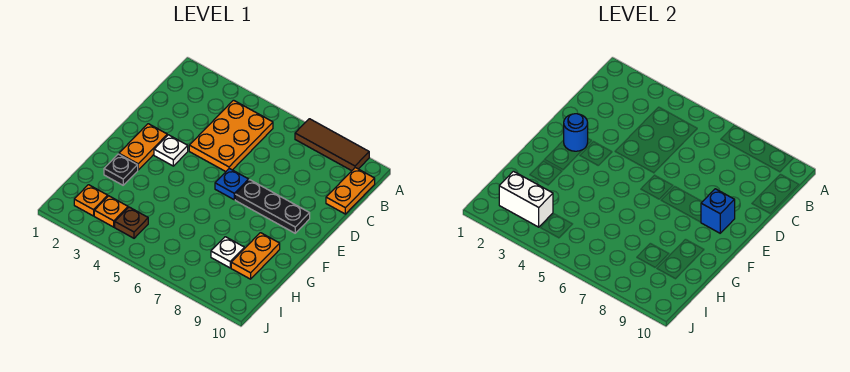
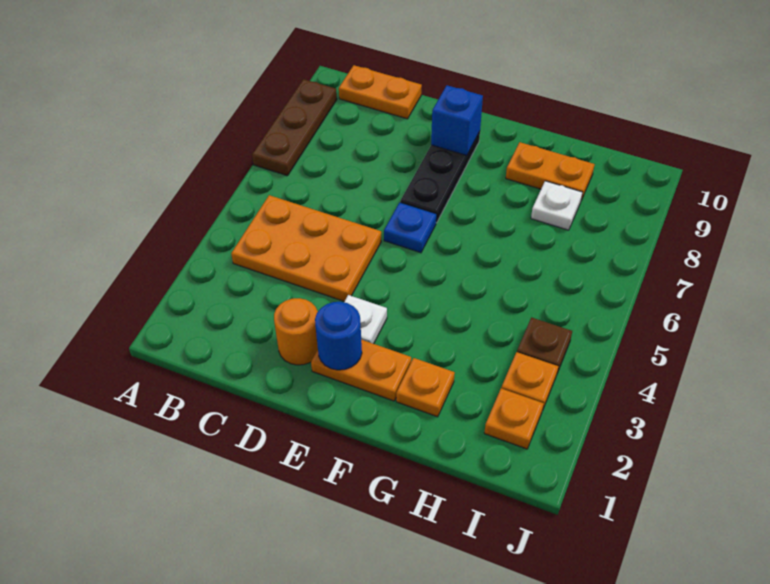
brown tile A7:A9 level 1 -> brown plate A7:A9 level 1
none -> orange round brick D2 level 1
black plate G2 level 1 -> orange plate G2 level 1
white brick I2:I3 level 2 -> none

